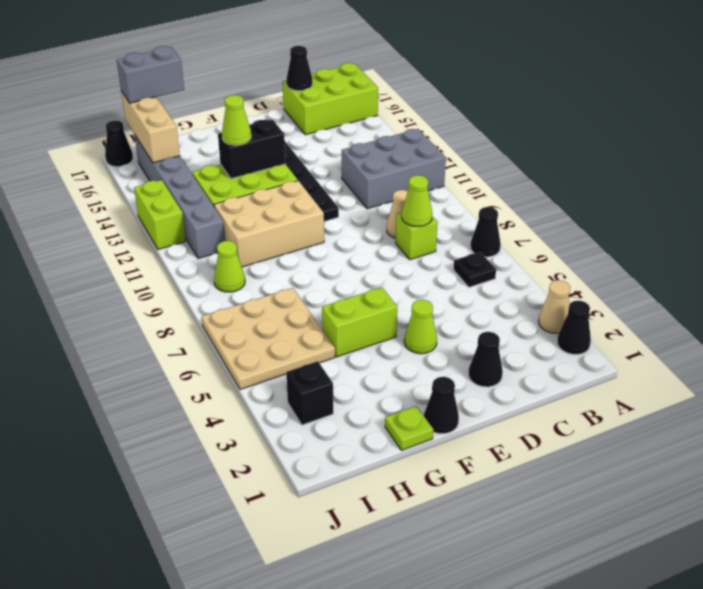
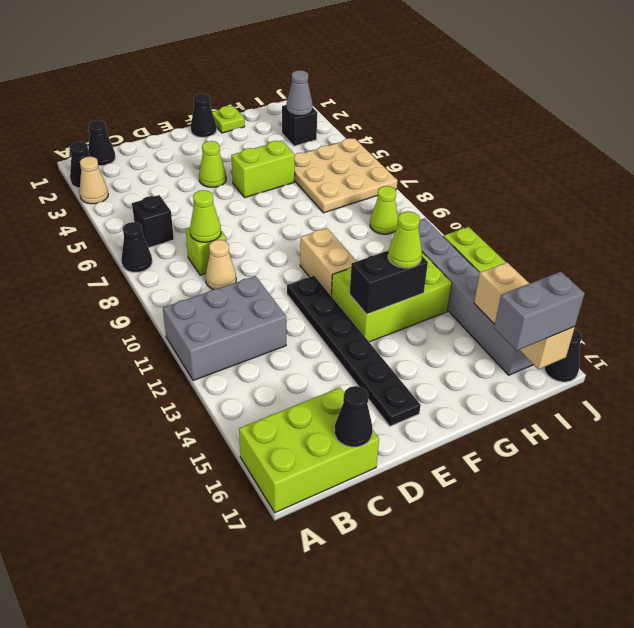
black plate B6 level 1 -> black brick B6 level 1
black cone D2 level 1 -> black cone B1 level 1
tan brick F10:H11 level 1 -> tan brick F10:F11 level 1
none -> grey cone I3 level 2

